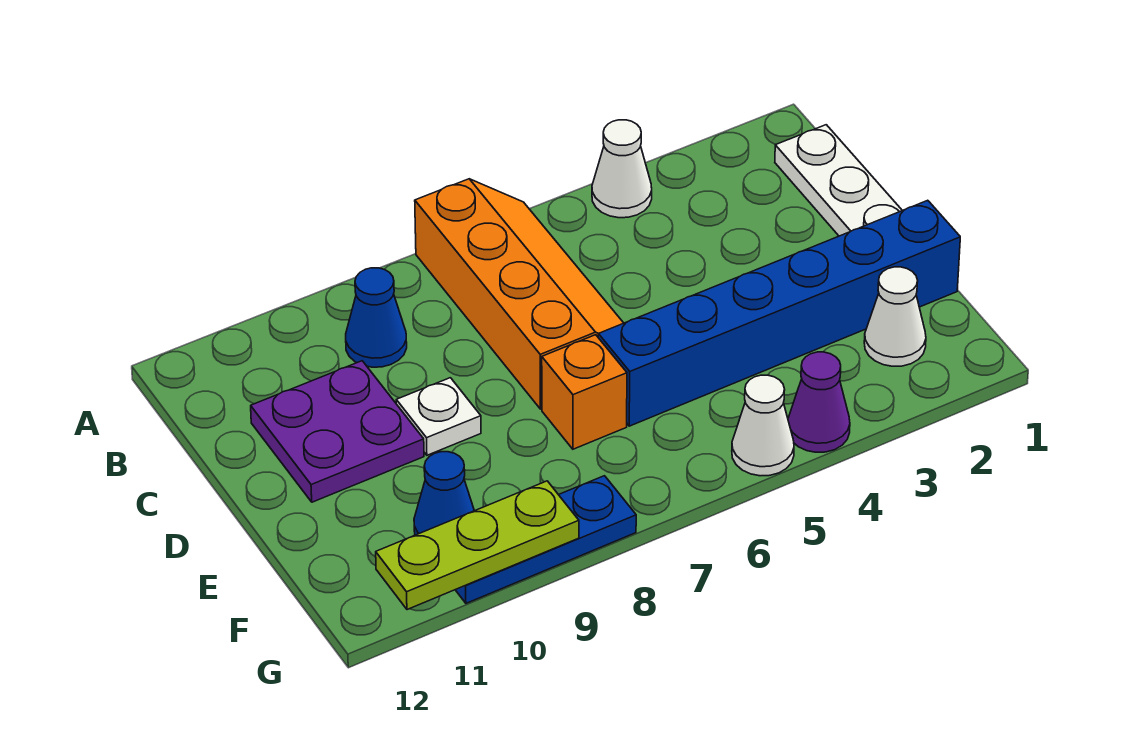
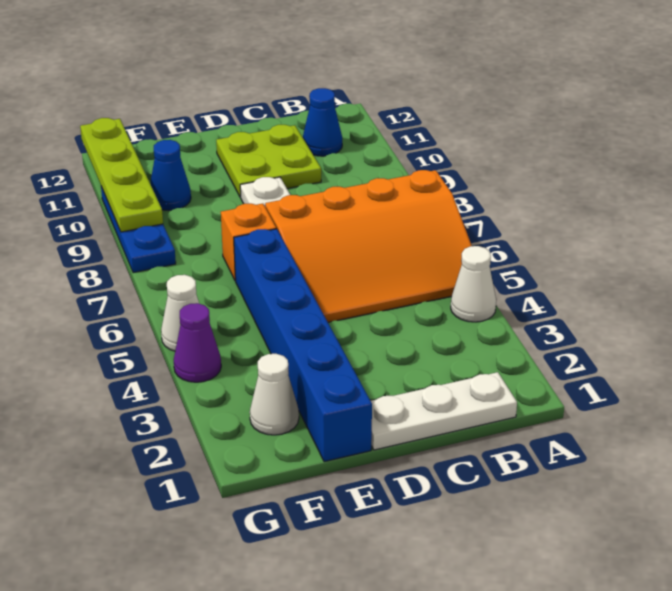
orange slope A6:D7 level 1 top 7 -> orange slope A5:D7 level 1 top 7
blue cone B9 level 1 -> blue cone B11 level 1
purple plate C10:D11 level 1 -> lime plate C10:D11 level 1
lime plate G9:G11 level 2 -> lime plate G9:G12 level 2

